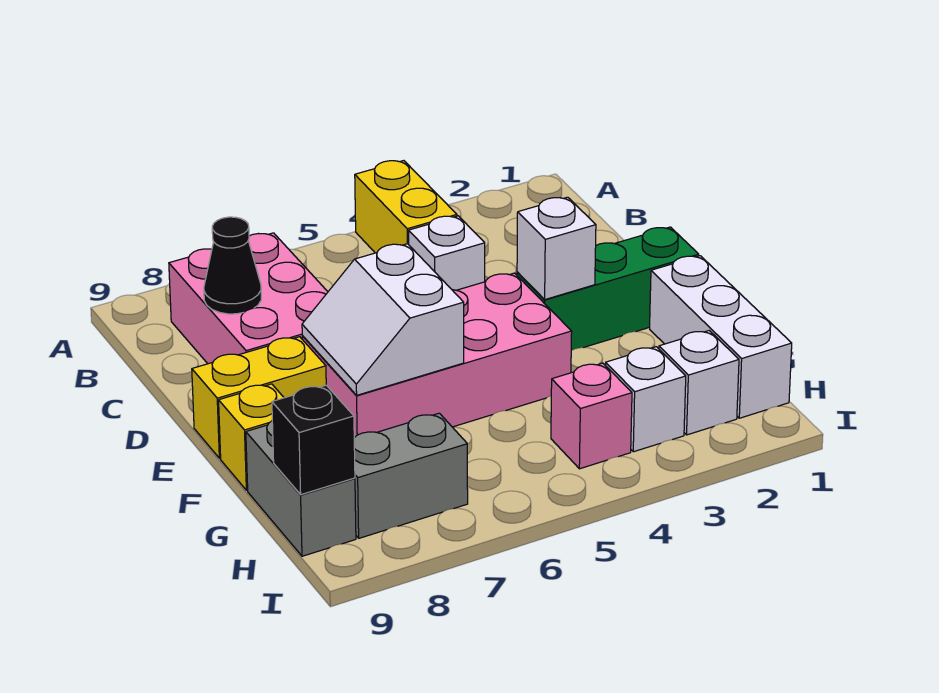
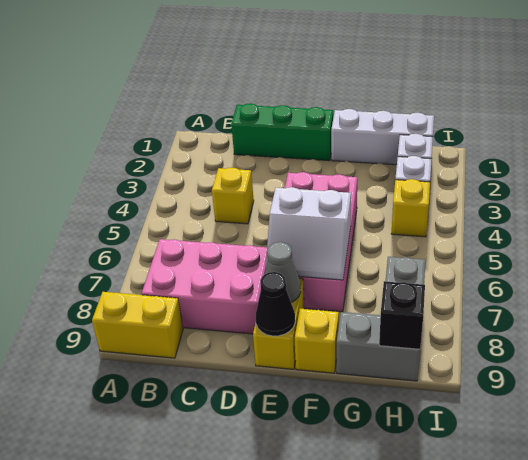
yellow brick A4:B4 level 1 -> yellow brick A9:B9 level 1
white brick C4 level 1 -> yellow brick C4 level 1
black cone C8 level 2 -> black cone E9 level 2
green brick E1:E3 level 1 -> green brick C1:E1 level 1
white brick E3 level 2 -> none
none -> grey cone E8 level 2
pink brick H4 level 1 -> yellow brick H4 level 1

